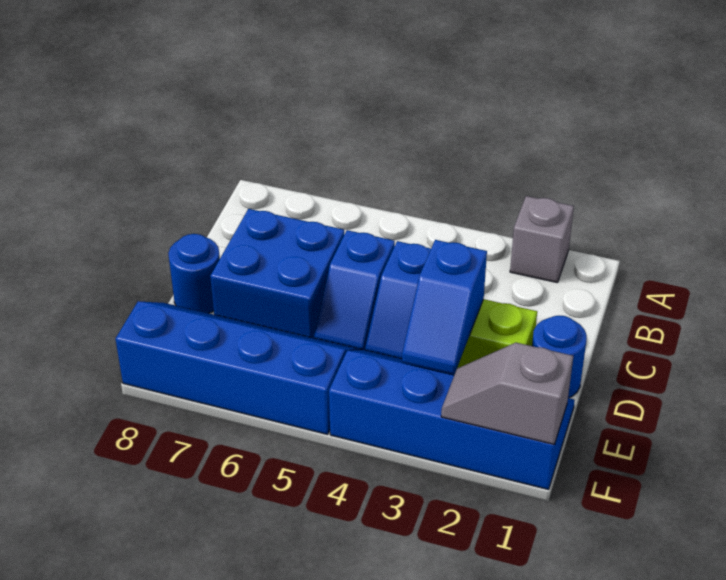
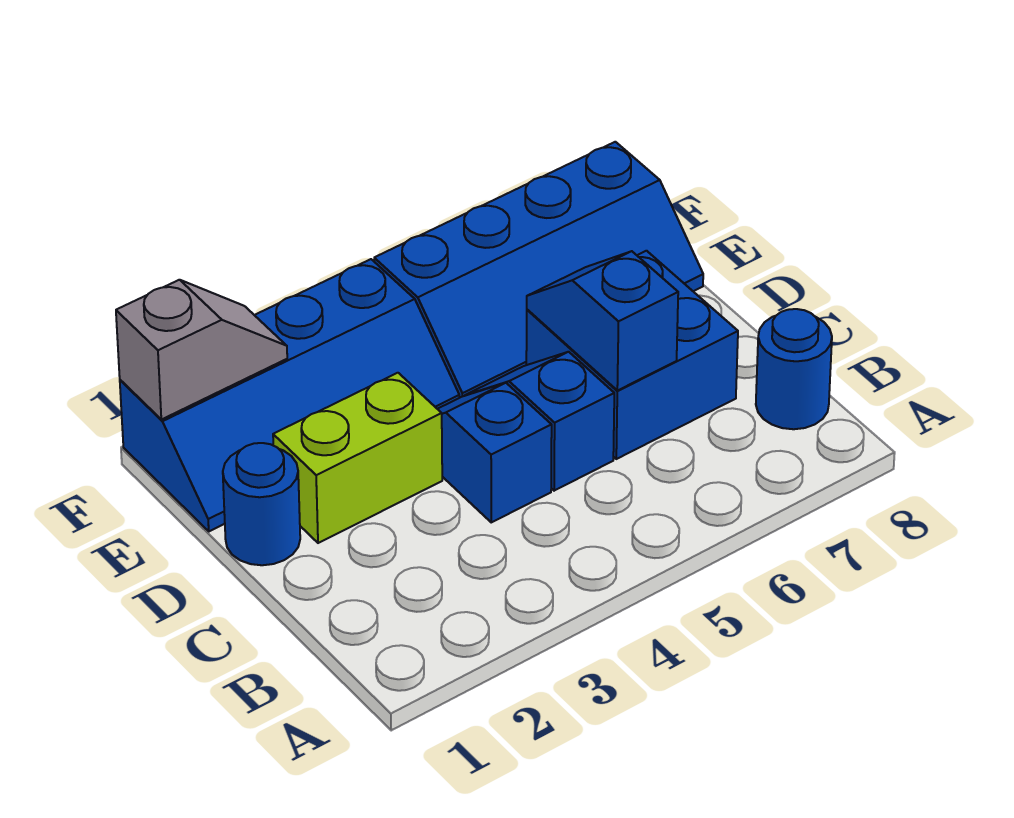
grey brick A2 level 1 -> none
blue slope D3:E3 level 2 top D -> blue slope C6:D6 level 2 top C
blue round brick D8 level 1 -> blue round brick B8 level 1

